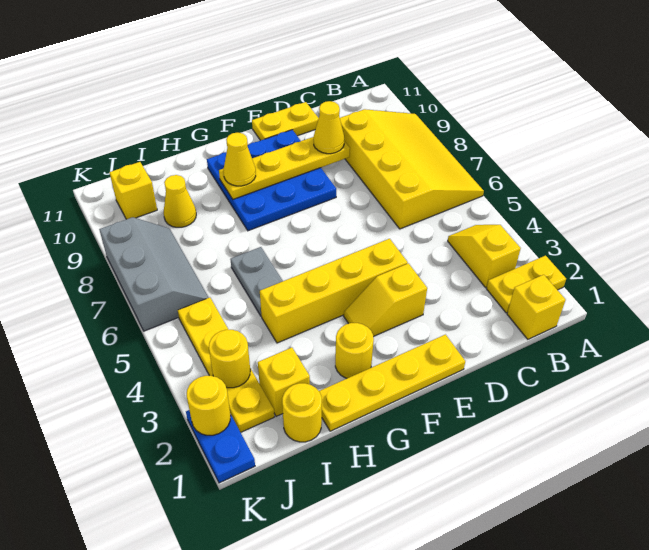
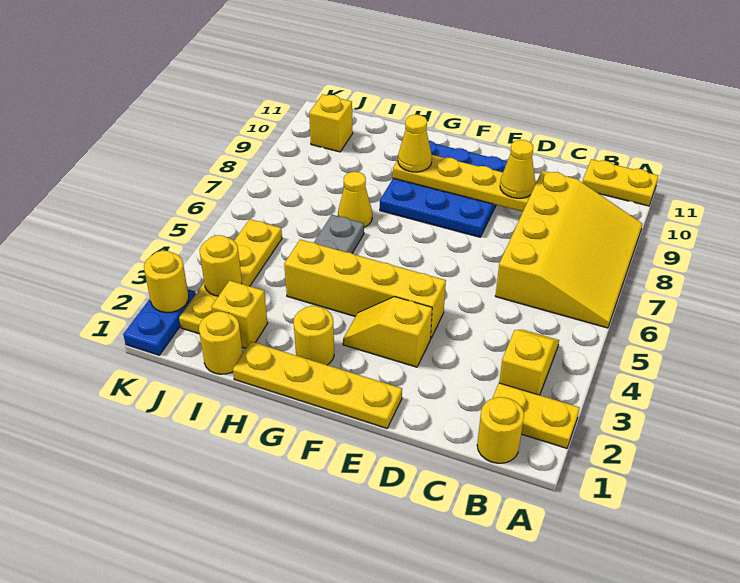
yellow brick B1 level 1 -> yellow round brick B1 level 1
yellow plate D11:E11 level 1 -> yellow plate A11:B11 level 1
yellow cone I9 level 1 -> yellow cone H7 level 1
grey slope J6:K8 level 1 top K -> none

